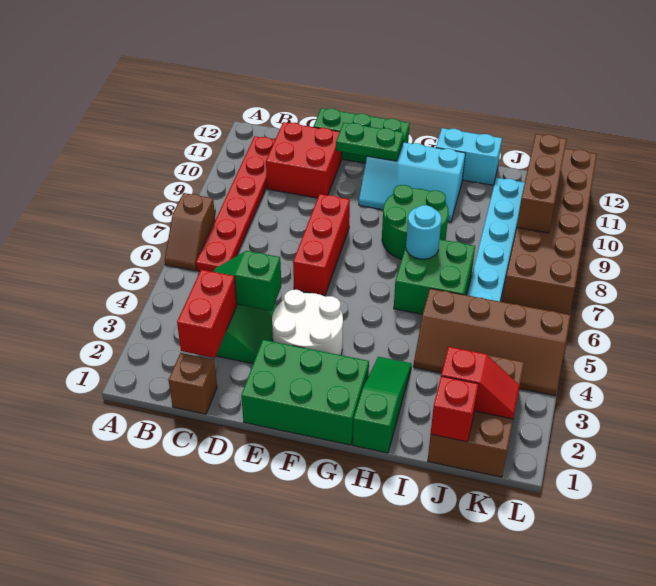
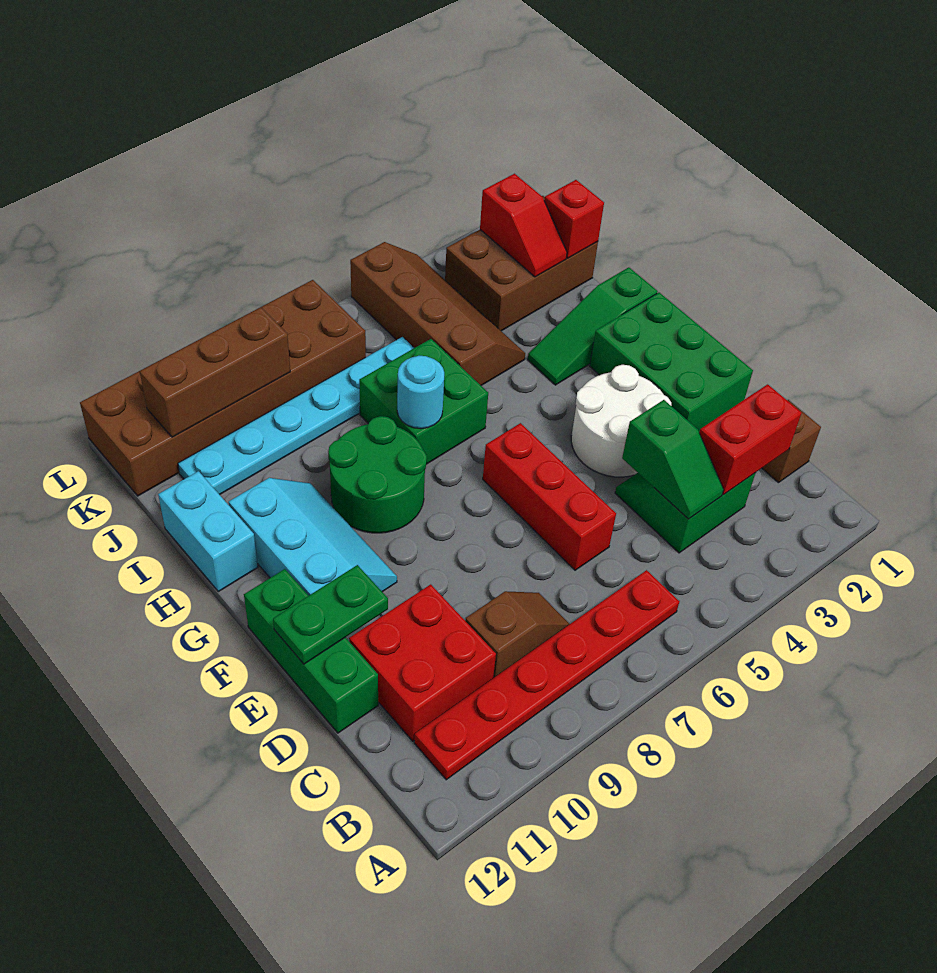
brown slope A6:A7 level 1 top 7 -> brown slope C8:C9 level 1 top 9
red brick E6:E8 level 1 -> red brick D6:F6 level 1
green plate E11:F11 level 2 -> green plate E11:E12 level 2
red slope J2:K2 level 2 top J -> red slope J2:K2 level 2 top K

